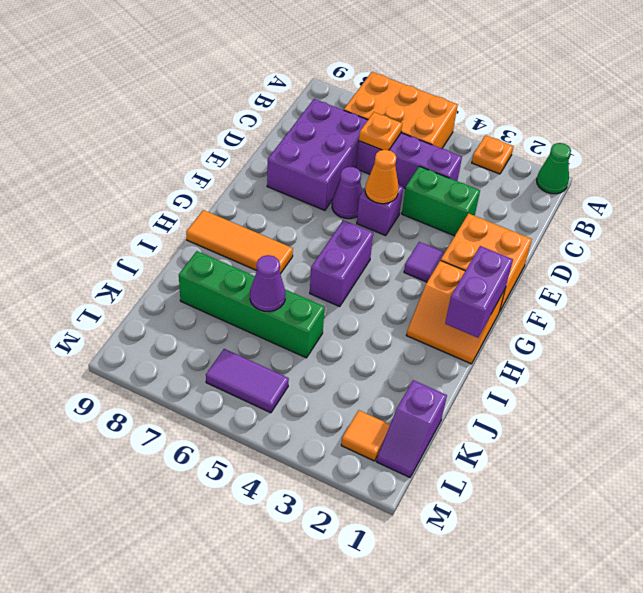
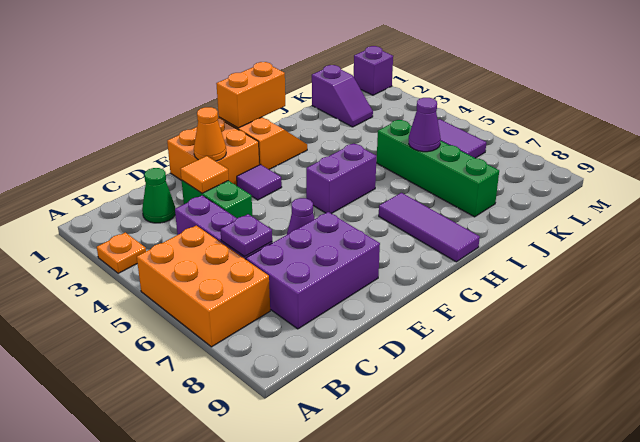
green cone A1 level 1 -> green cone C2 level 1
orange plate C6 level 2 -> purple plate C6 level 2
purple brick E5 level 1 -> purple brick M1 level 1
orange cone E5 level 2 -> orange cone E2 level 2
purple brick G1:H1 level 2 -> orange brick G1:H1 level 2
orange tile H7:H9 level 1 -> purple tile H7:H9 level 1
purple slope K1:L1 level 1 top K -> purple slope K1:K2 level 1 top 1
orange tile L2 level 1 -> orange tile D3 level 2

